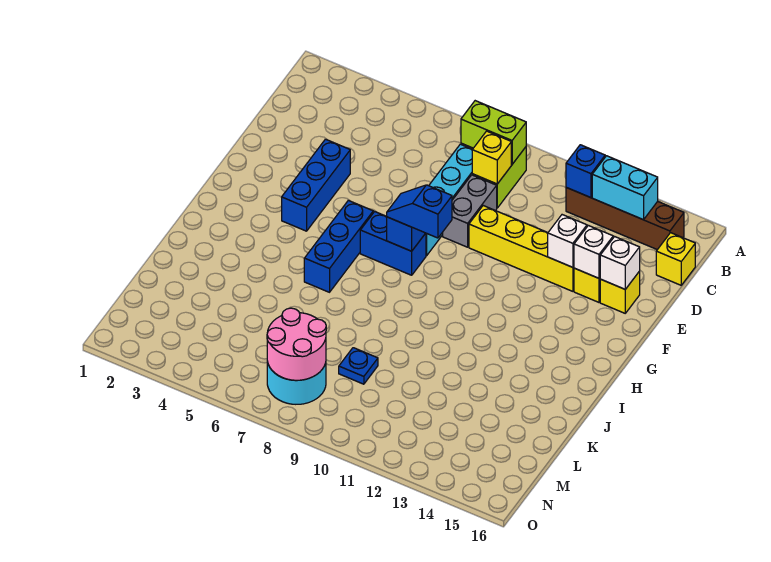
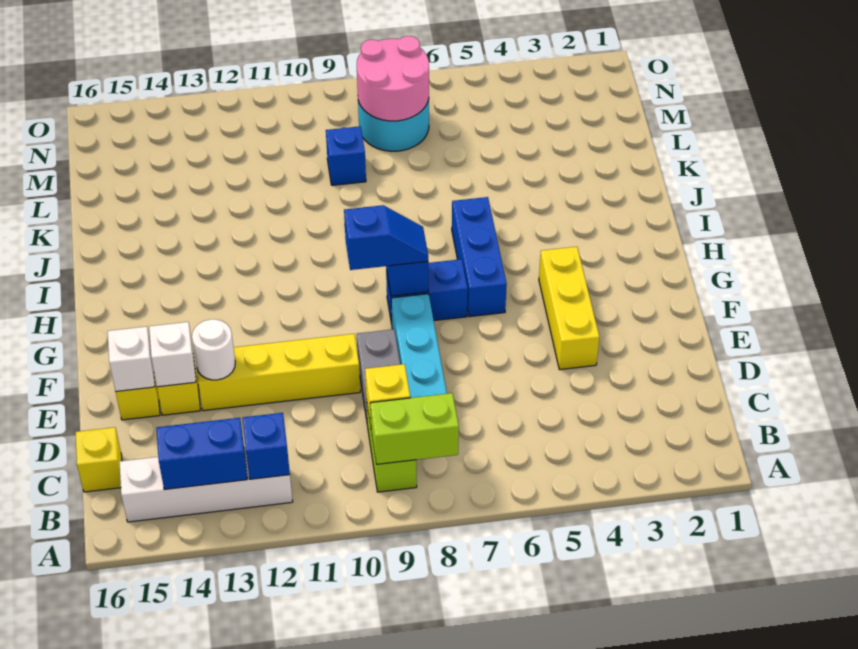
brown brick B12:B15 level 1 -> white brick B12:B15 level 1
cyan brick B13:B14 level 2 -> blue brick B13:B14 level 2
blue brick E4:G4 level 1 -> yellow brick E4:G4 level 1
white brick E13 level 2 -> white round brick E13 level 2
blue plate L9 level 1 -> blue brick L9 level 1

